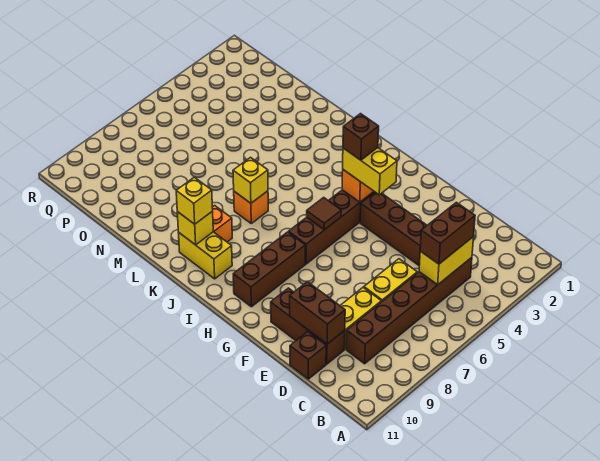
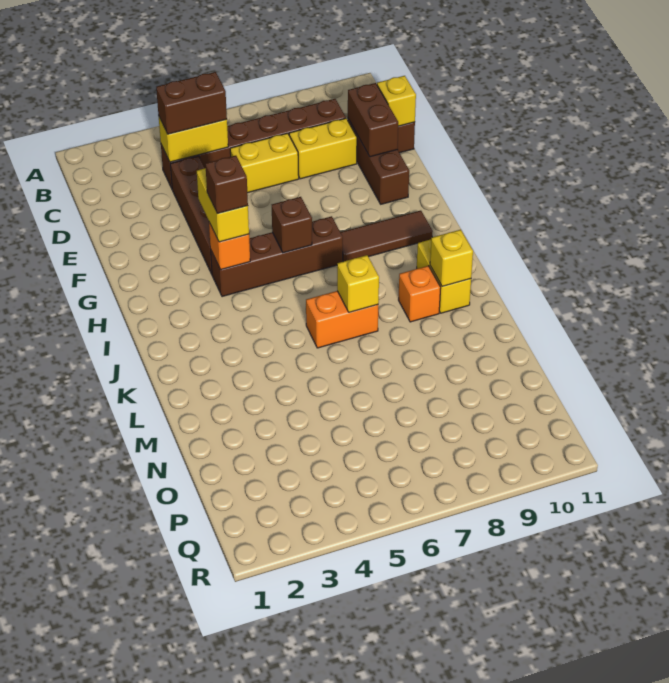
brown tile H6 level 2 -> brown brick H6 level 2
brown brick H8:H10 level 1 -> brown tile H8:H10 level 1
orange brick K7 level 1 -> orange brick K6:K7 level 1
yellow brick K10 level 3 -> yellow brick D11 level 2

